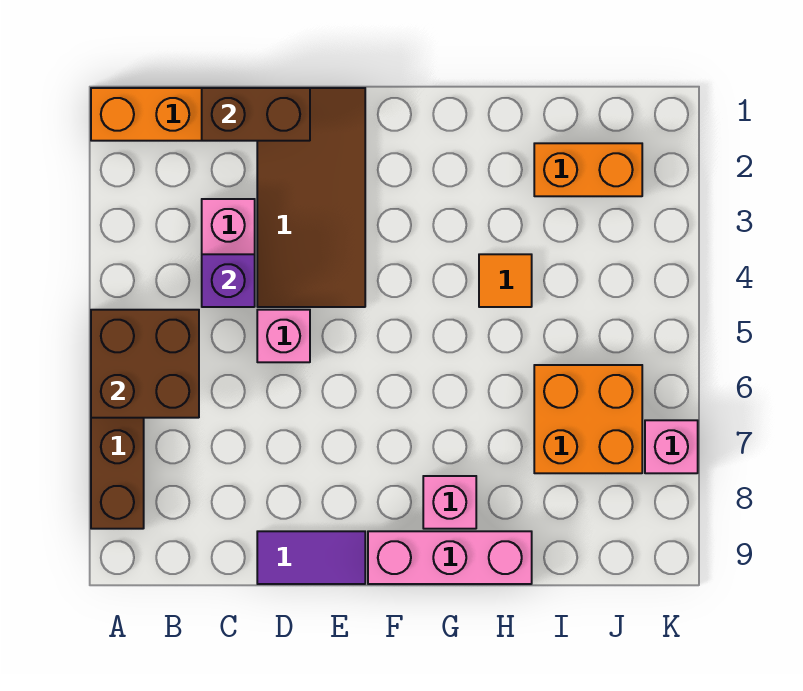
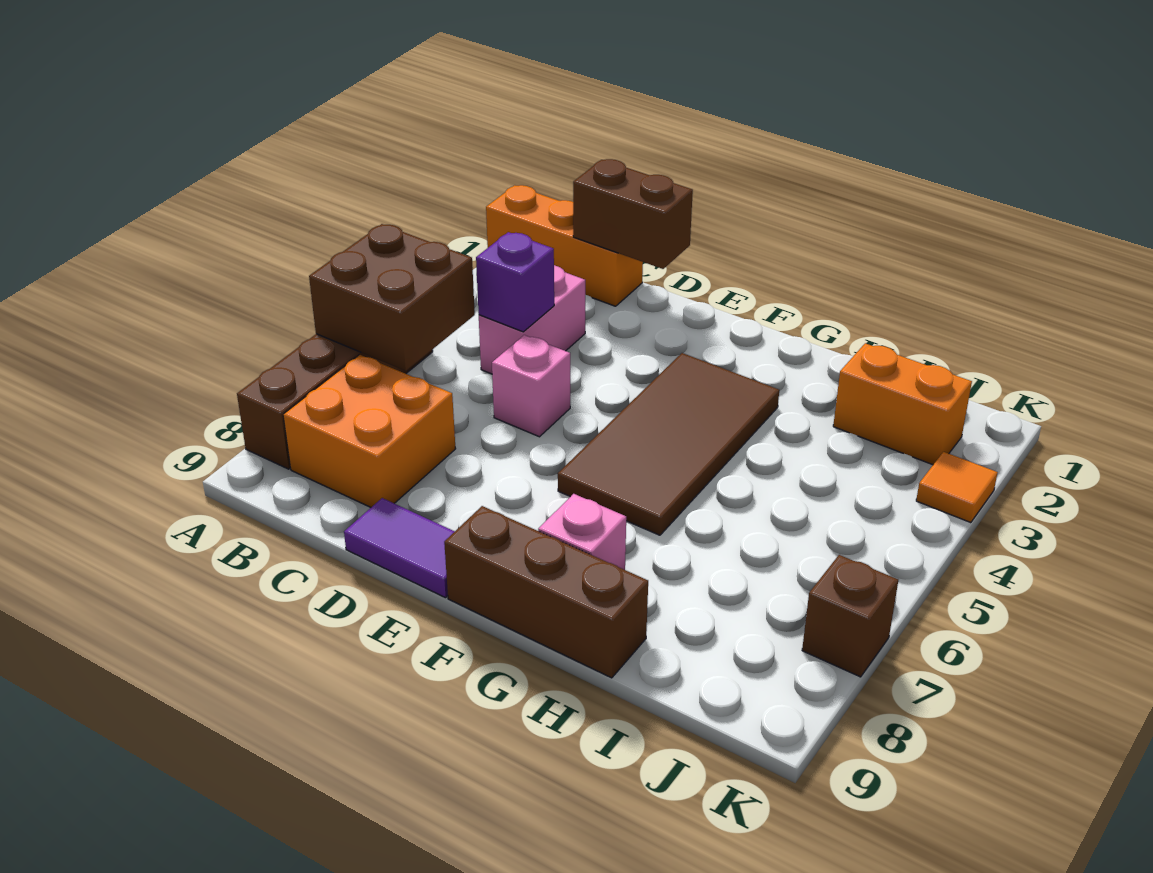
brown tile D1:E4 level 1 -> brown tile F3:G6 level 1
pink brick F9:H9 level 1 -> brown brick F9:H9 level 1
orange tile H4 level 1 -> orange tile K3 level 1
orange brick I6:J7 level 1 -> orange brick B7:C8 level 1
pink brick K7 level 1 -> brown brick K7 level 1

